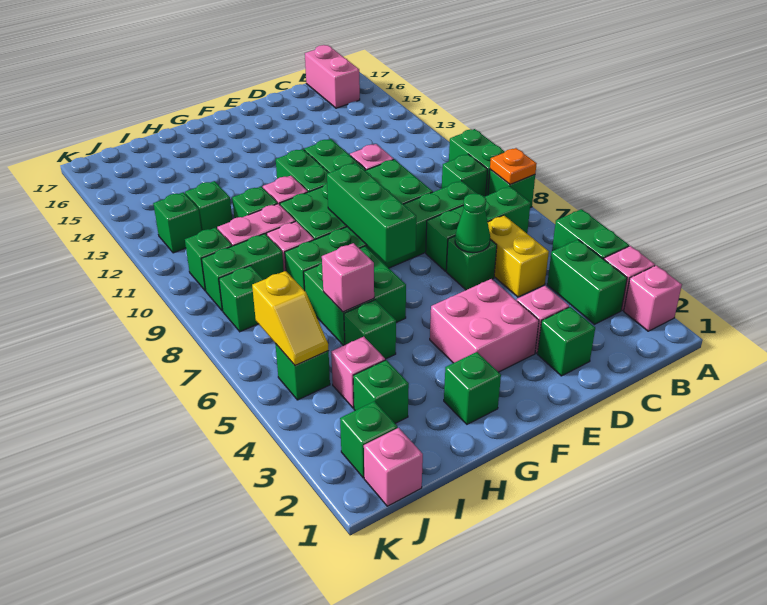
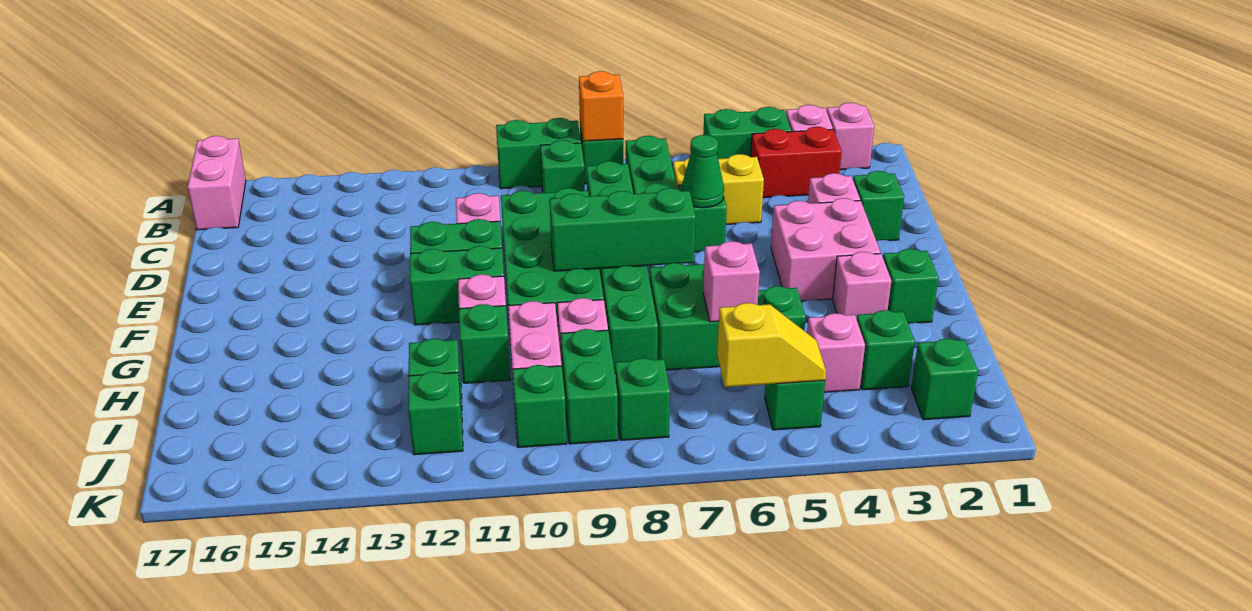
orange plate A8 level 2 -> orange brick A8 level 2
green brick B3:B4 level 1 -> red brick B3:B4 level 1
pink brick B16:B17 level 1 -> pink brick A17:B17 level 1
pink brick J1 level 1 -> pink brick G3 level 1

